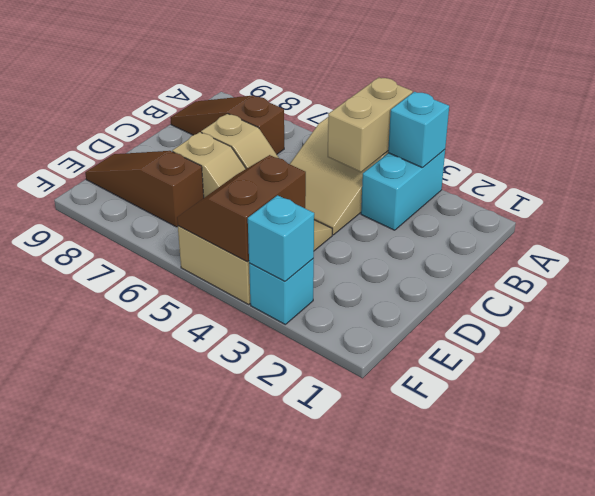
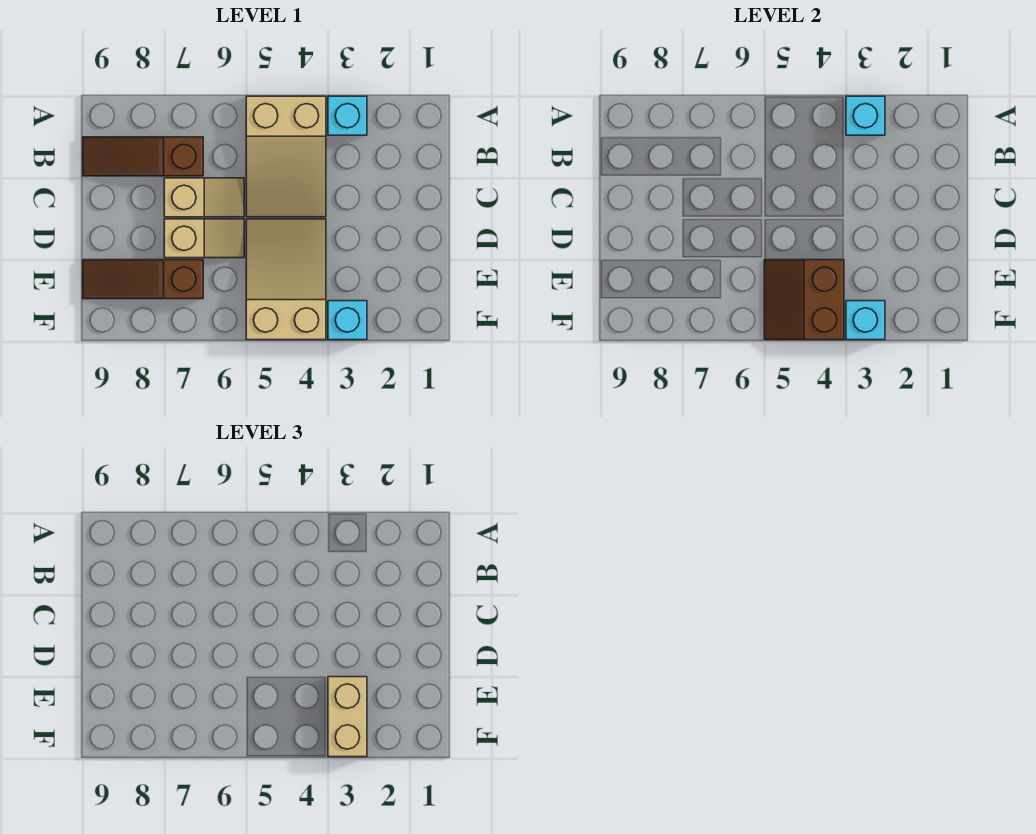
cyan brick A3:B3 level 1 -> cyan brick A3 level 1
tan brick A4:B4 level 2 -> tan brick E3:F3 level 3

